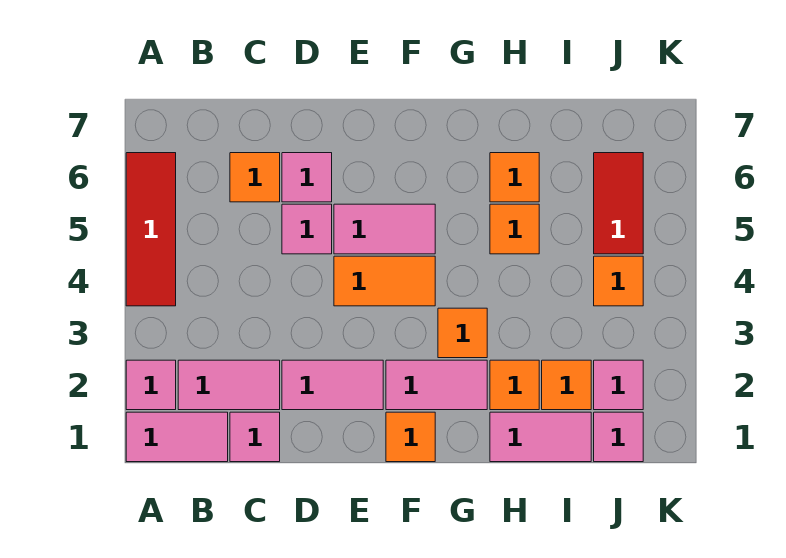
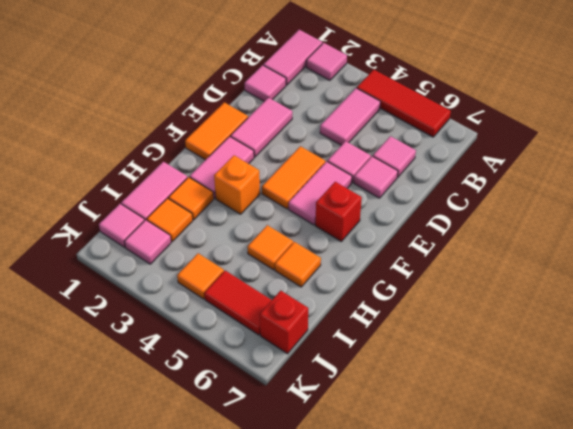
pink tile B2:C2 level 1 -> pink tile B4:C4 level 1
orange tile C6 level 1 -> pink tile C6 level 1
orange tile F1 level 1 -> orange tile E1:F1 level 1
none -> red brick F6 level 1
orange tile G3 level 1 -> orange brick G3 level 1
none -> red brick J7 level 1

